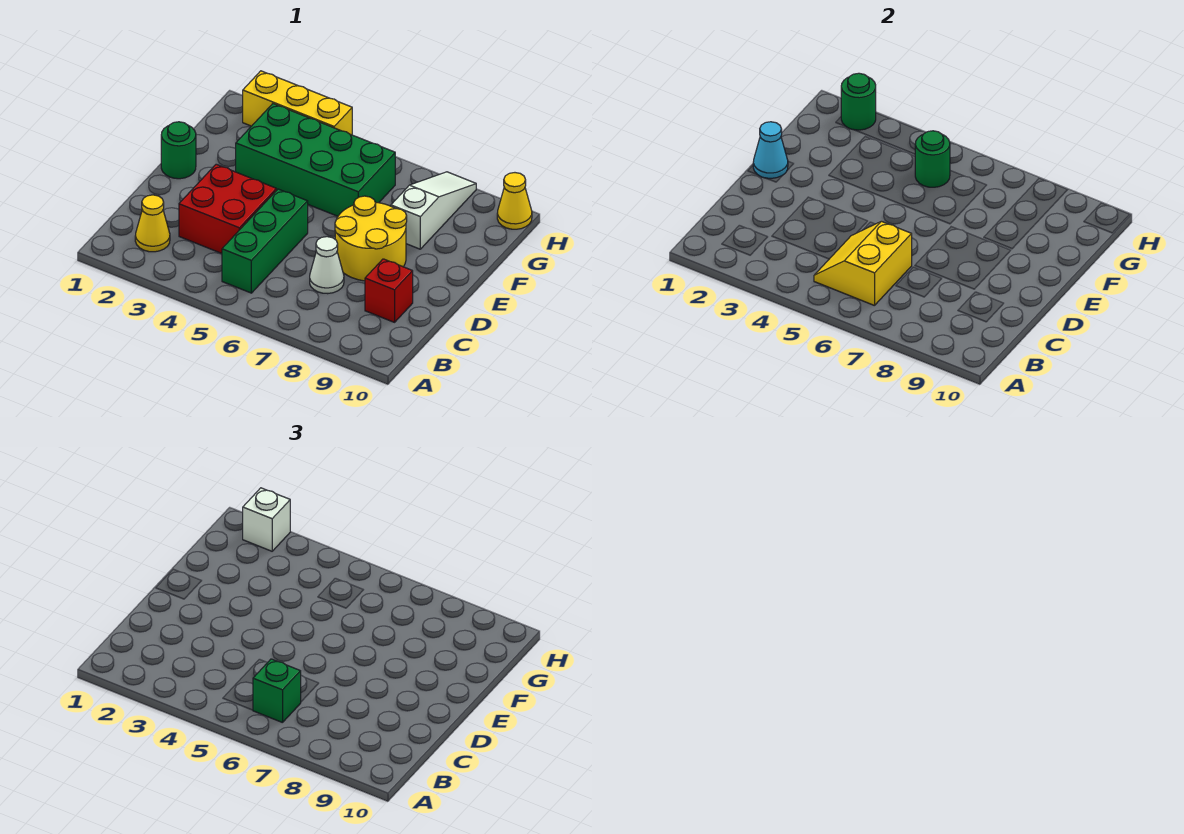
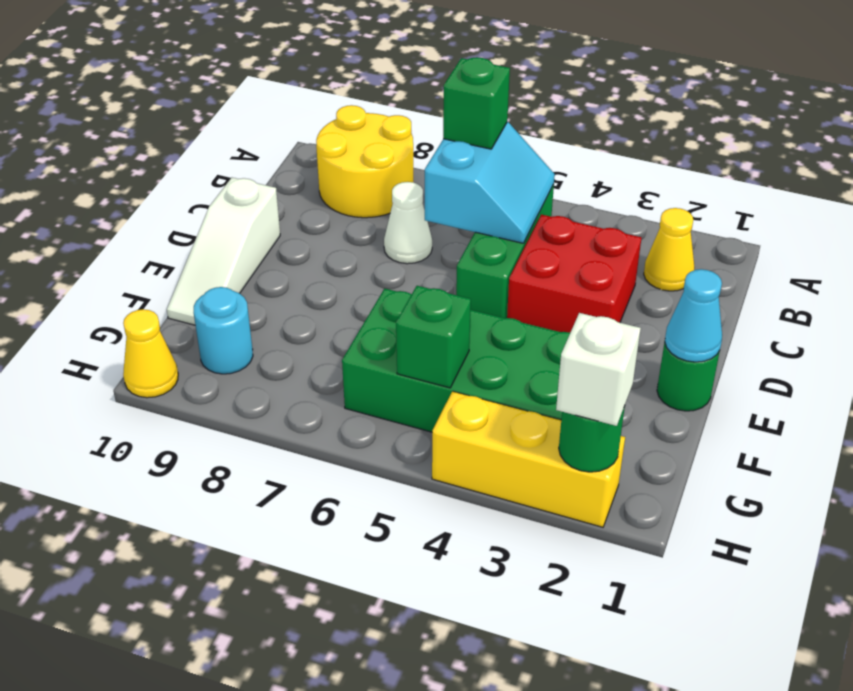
yellow slope B5:C6 level 2 top 6 -> cyan slope B5:C6 level 2 top 6
red brick C9 level 1 -> none
yellow round brick D7:E8 level 1 -> yellow round brick A8:B9 level 1
white slope F8:H8 level 1 top F -> white slope D10:F10 level 1 top D
green round brick G5 level 2 -> green brick G5 level 2
none -> cyan round brick G9 level 1

